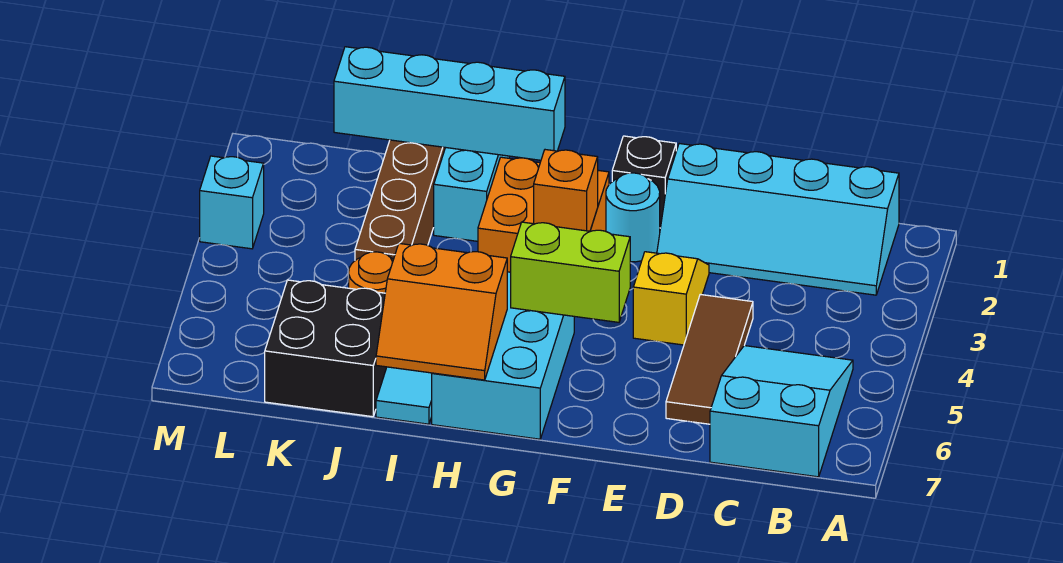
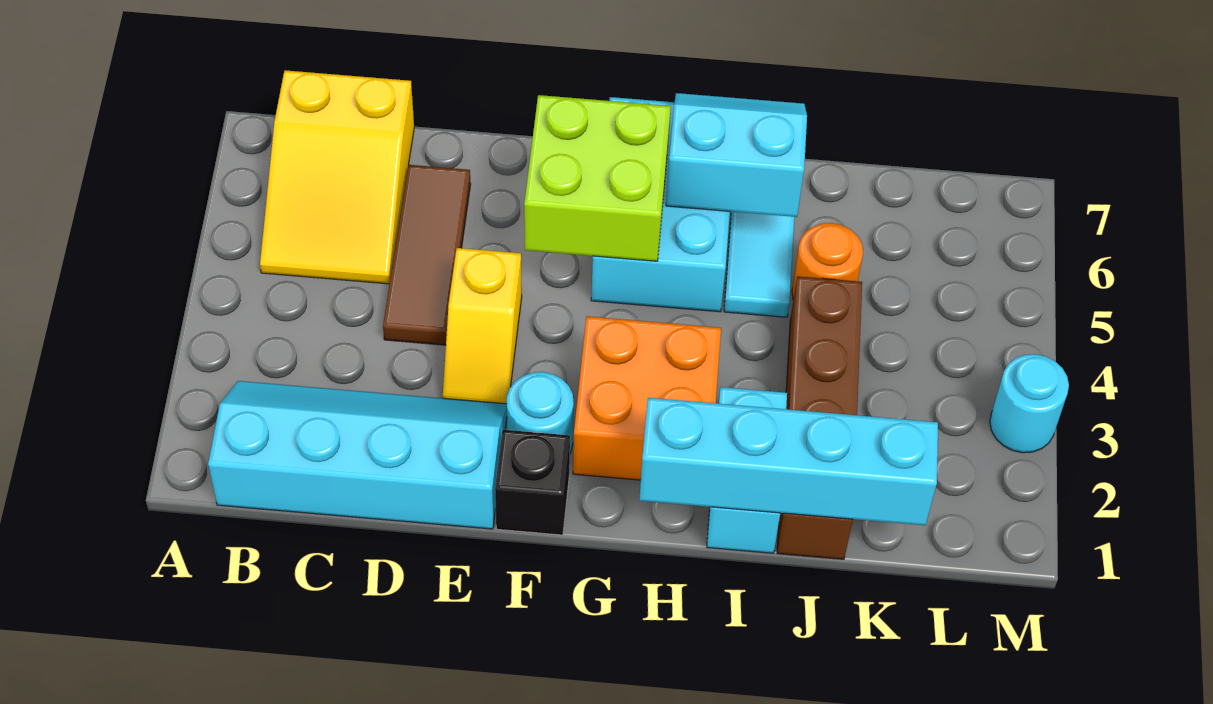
cyan slope B5:C7 level 1 top 7 -> yellow slope B5:C7 level 1 top 7
lime brick F5:G5 level 2 -> lime brick F5:G6 level 2
orange brick G3 level 2 -> none
orange slope H6:I7 level 2 top 6 -> cyan slope H6:I7 level 2 top 6
black brick J6:K7 level 1 -> none
cyan brick M3 level 1 -> cyan round brick M3 level 1

